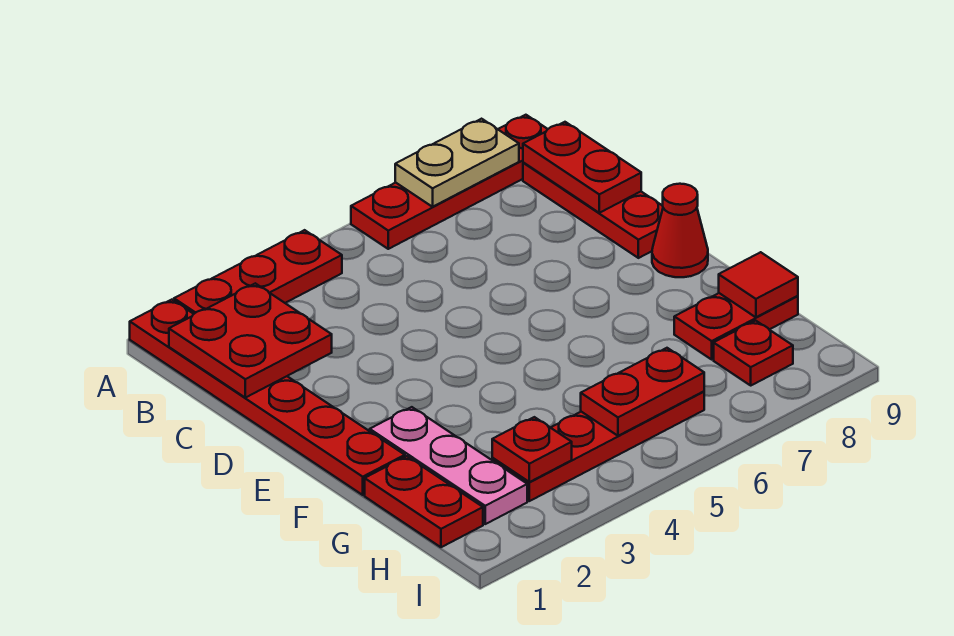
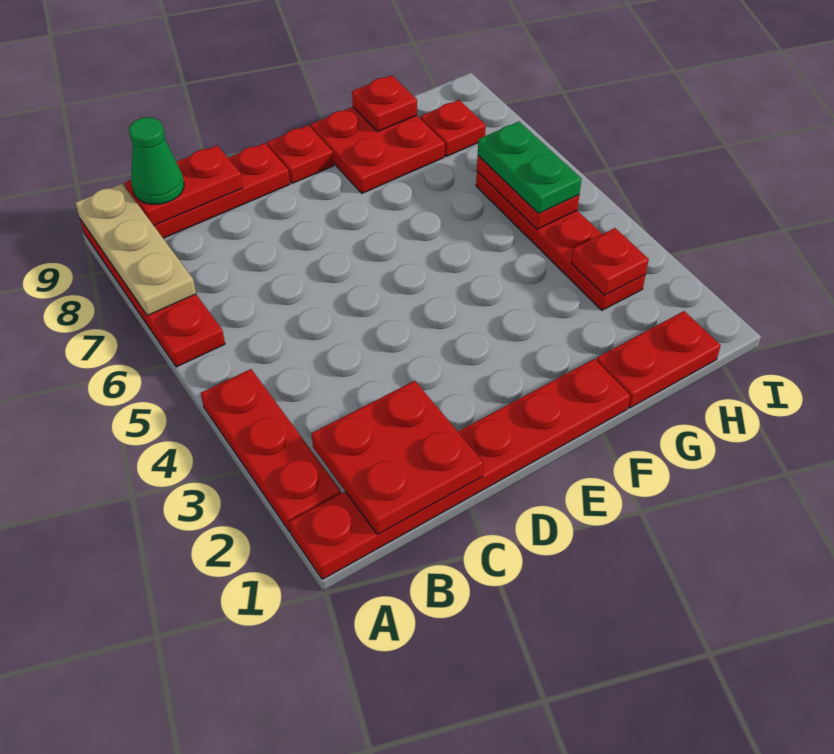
tan plate A7:A8 level 2 -> tan plate A7:A9 level 2
none -> green cone B9 level 3
red cone E9 level 1 -> red plate E9 level 1
pink plate F2:H2 level 1 -> none
red plate G8:G9 level 1 -> red plate F8:G9 level 1
red tile G9 level 2 -> red plate G9 level 2
none -> green plate H5:H6 level 3

